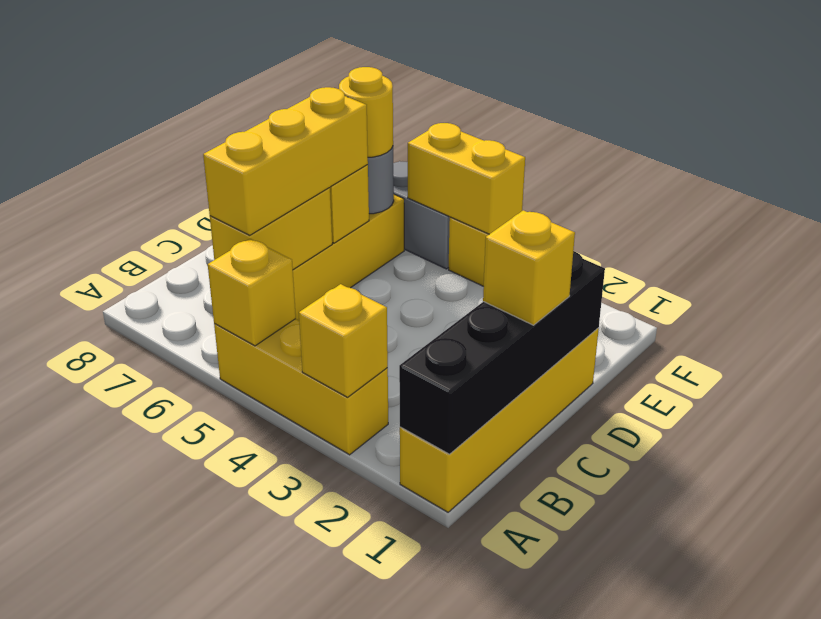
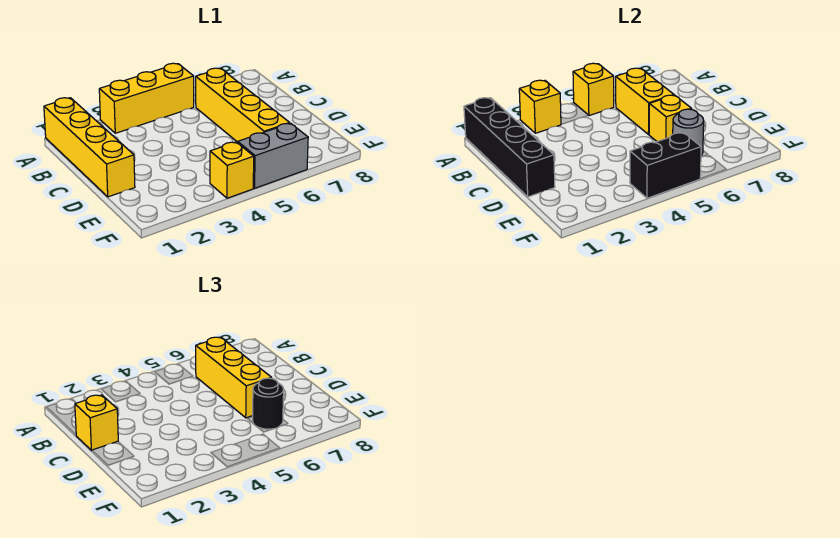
yellow round brick E6 level 3 -> black round brick E6 level 3
yellow brick F4:F5 level 2 -> black brick F4:F5 level 2

